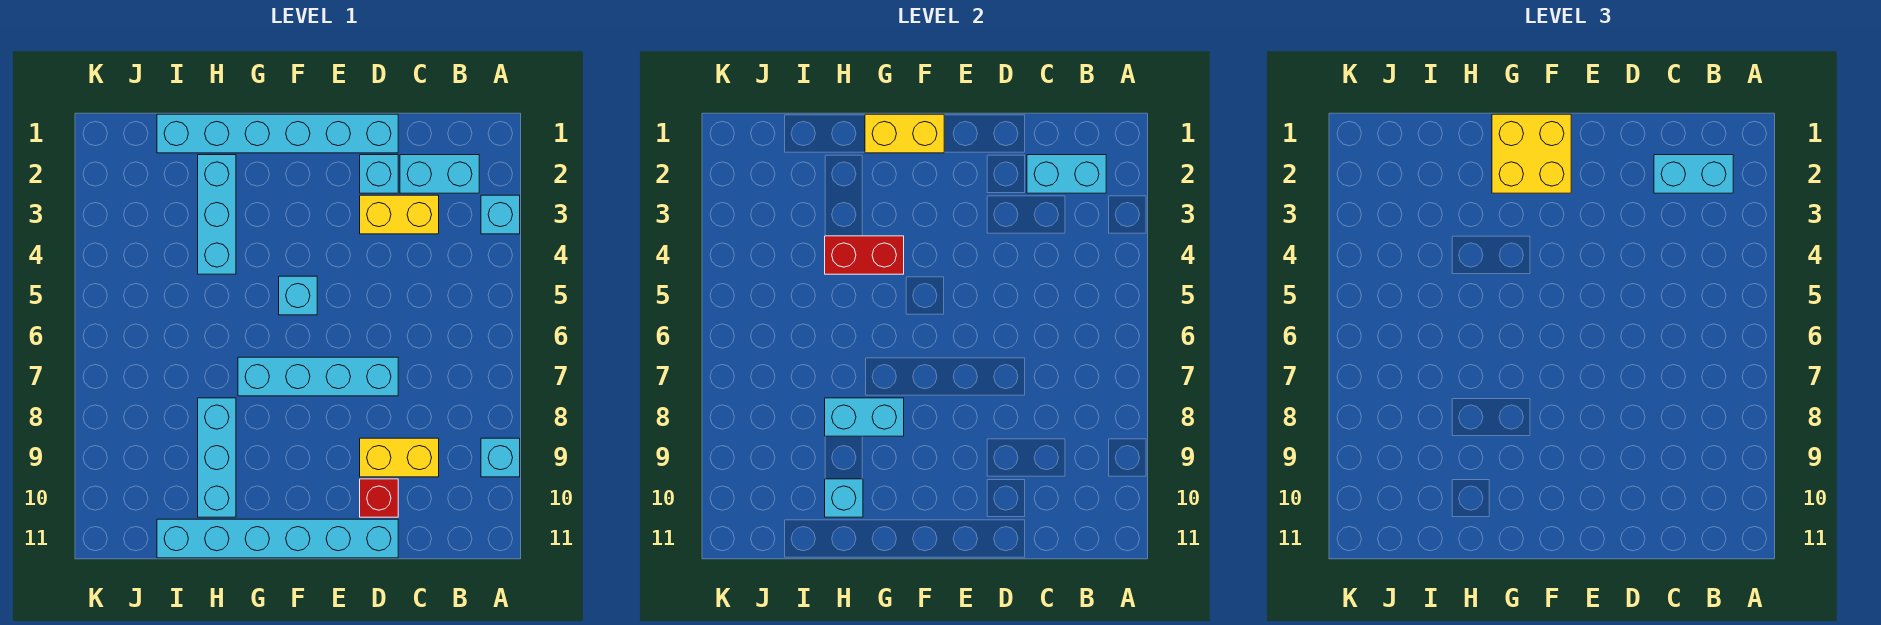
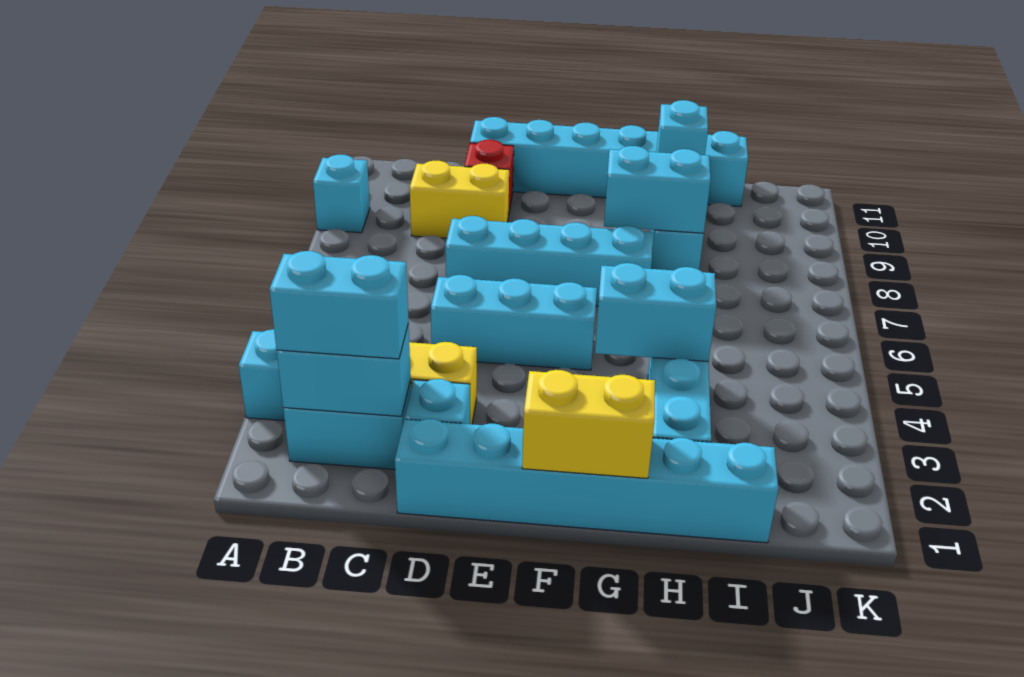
yellow brick F1:G2 level 3 -> none
cyan brick F5 level 1 -> cyan brick D5:F5 level 1
red brick G4:H4 level 2 -> cyan brick G4:H4 level 2

